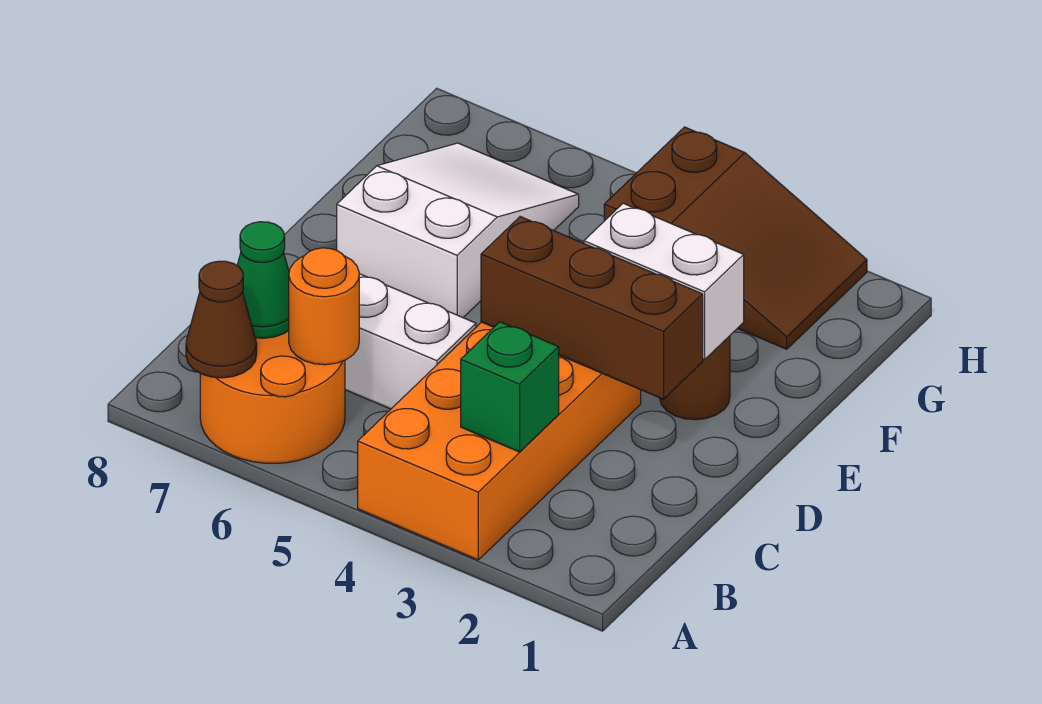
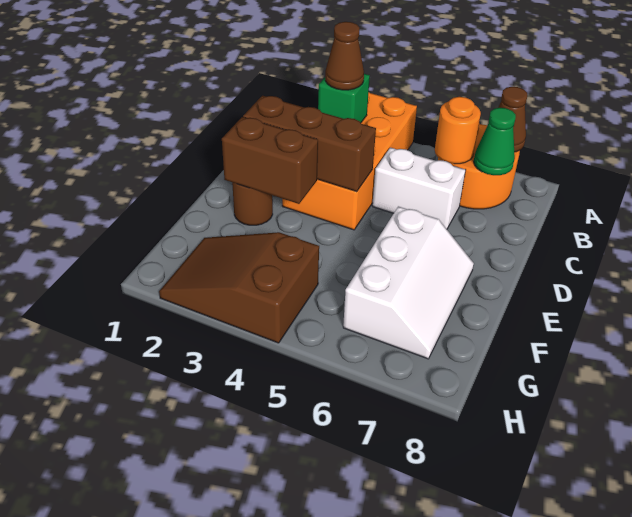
none -> brown cone B3 level 3
white brick E2:E3 level 2 -> brown brick E2:E3 level 2
white slope E6:G7 level 1 top E -> white slope E6:G7 level 1 top 6

